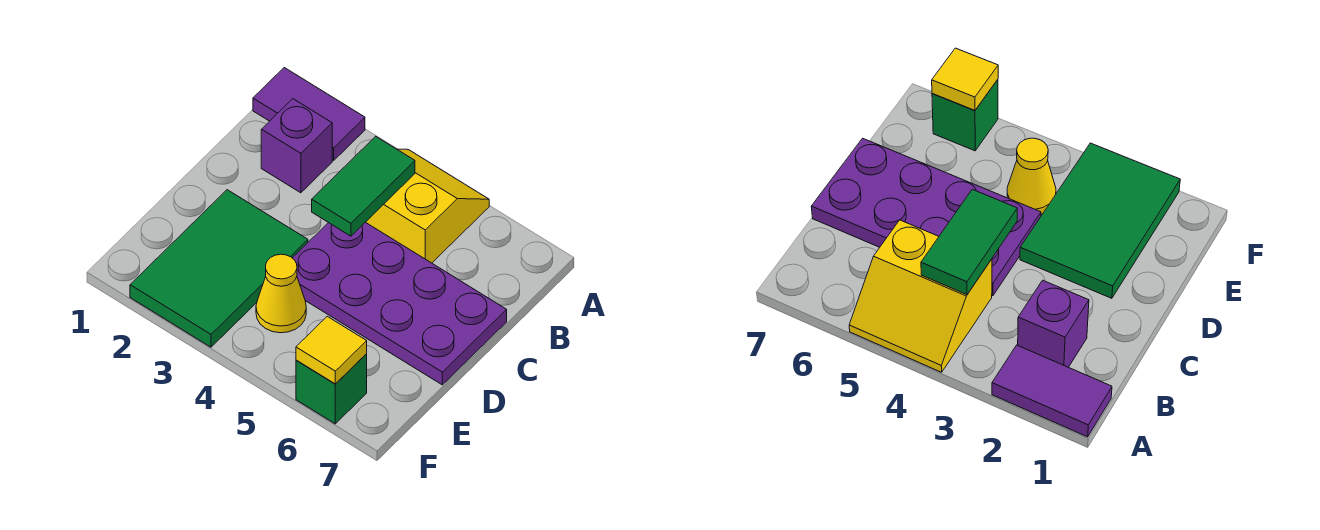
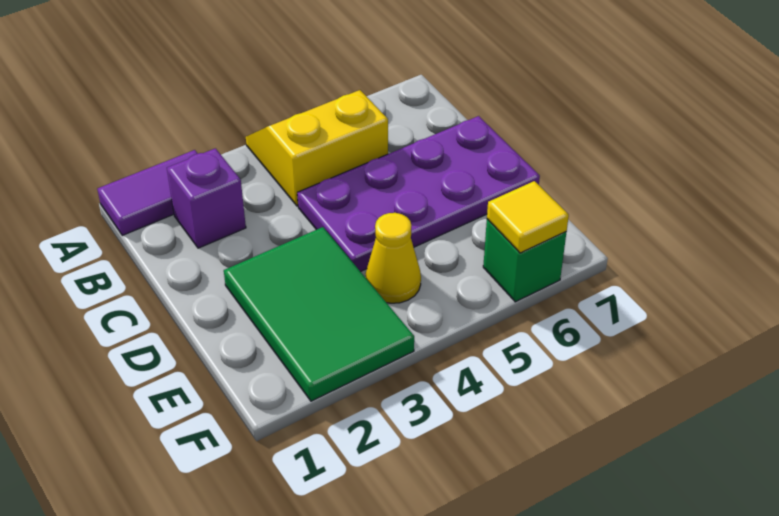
green tile B4:C4 level 2 -> none

